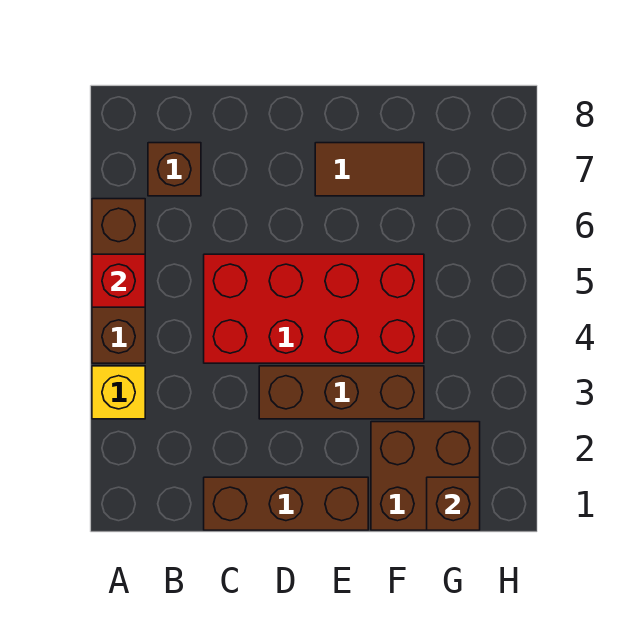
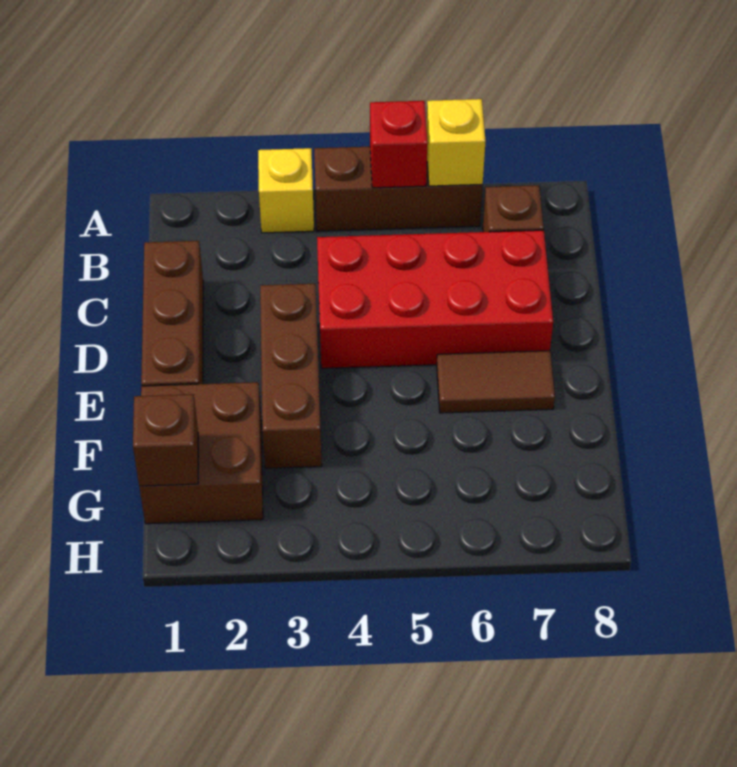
none -> yellow brick A6 level 2
red brick C4:F5 level 1 -> red brick C4:D7 level 1
brown tile E7:F7 level 1 -> brown tile E6:E7 level 1

